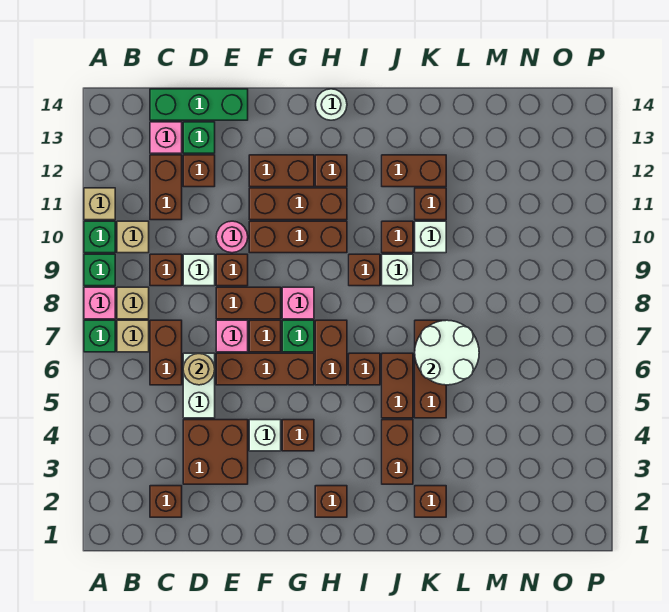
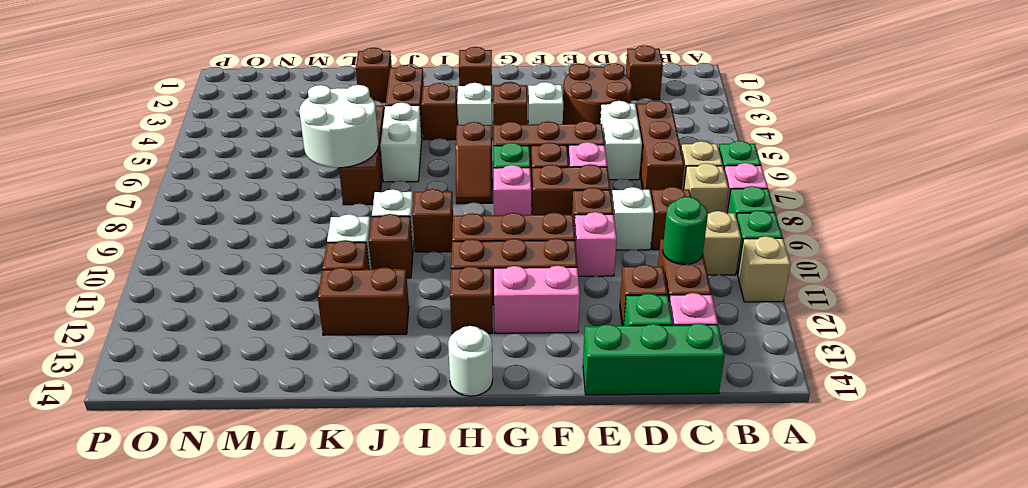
brown brick C6:C7 level 1 -> brown brick C5:C7 level 1
none -> green round brick C11 level 2
brown brick D3:E4 level 1 -> brown round brick D3:E4 level 1
tan round brick D6 level 2 -> none
pink round brick E10 level 1 -> pink brick E10 level 1
brown brick F12:G12 level 1 -> pink brick F12:G12 level 1
none -> white brick H4 level 1
brown brick H6:H7 level 1 -> brown slope H6:H7 level 1 top 6
brown brick I6 level 1 -> brown brick I4 level 1
brown brick J5:J6 level 1 -> white brick J5:J6 level 1

